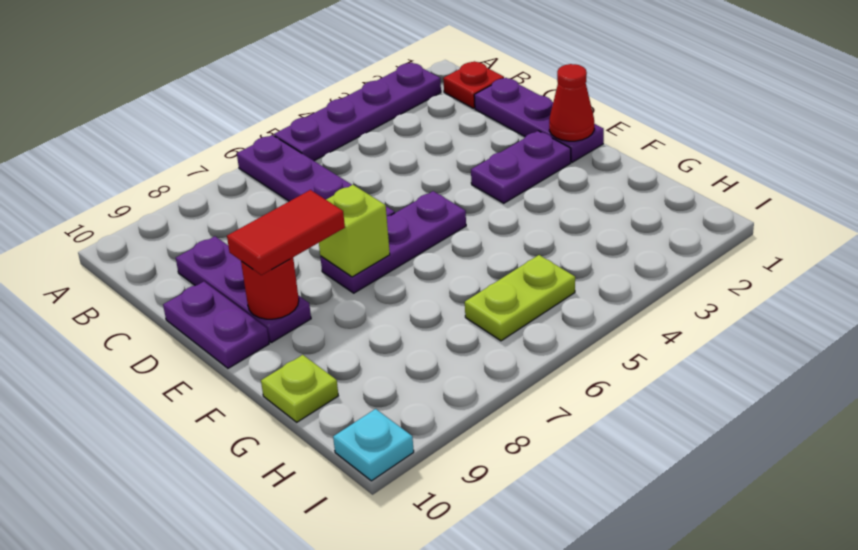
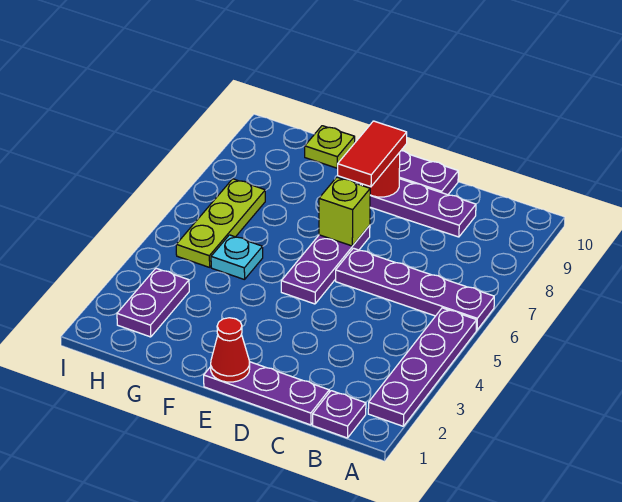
red plate B1 level 1 -> purple plate B1 level 1
purple plate E2:E3 level 1 -> purple plate H2:H3 level 1
lime plate H5:H6 level 1 -> lime plate H5:H7 level 1
cyan plate I10 level 1 -> cyan plate G5 level 1

